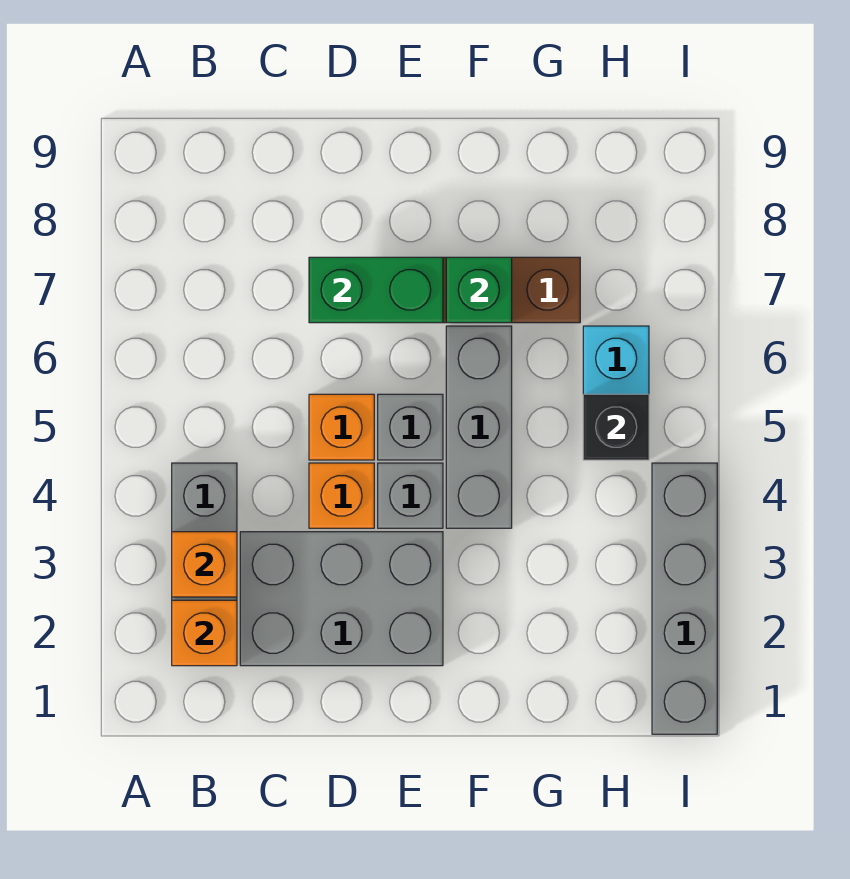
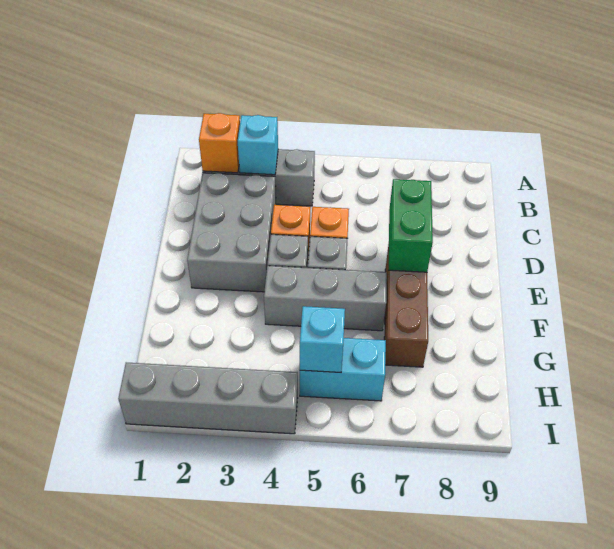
orange brick B3 level 2 -> cyan brick B3 level 2
green brick F7 level 2 -> none
black brick H5 level 2 -> cyan brick H5 level 2

